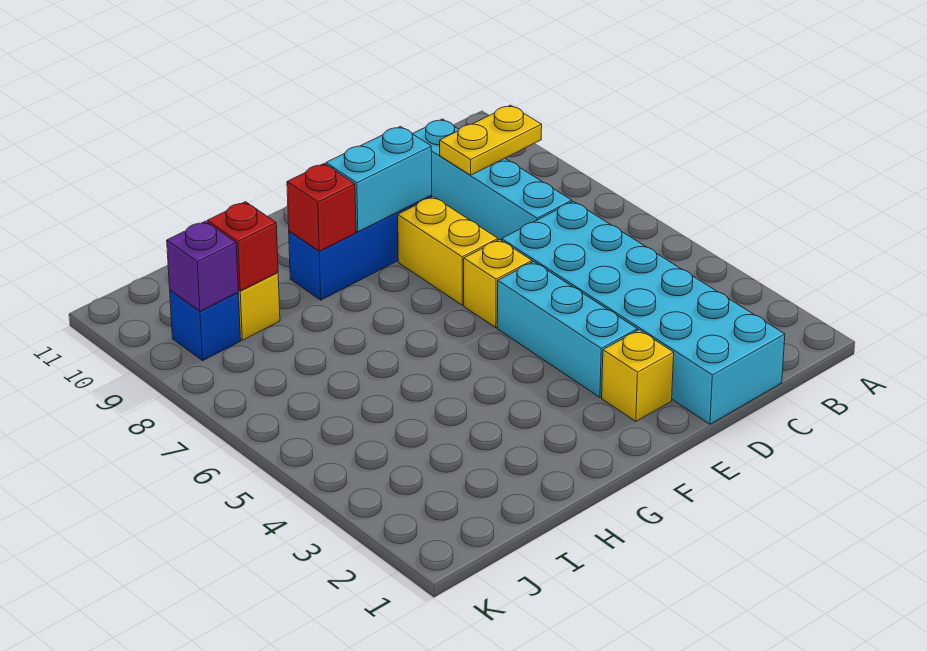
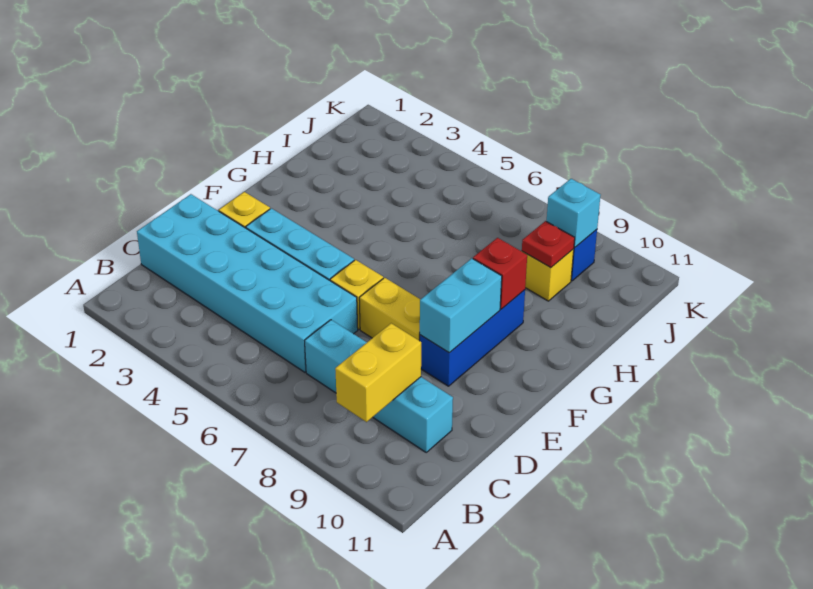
yellow plate B9:C9 level 2 -> yellow brick B9:C9 level 2
red brick I9 level 2 -> red plate I9 level 2
purple brick J9 level 2 -> cyan brick J9 level 2

